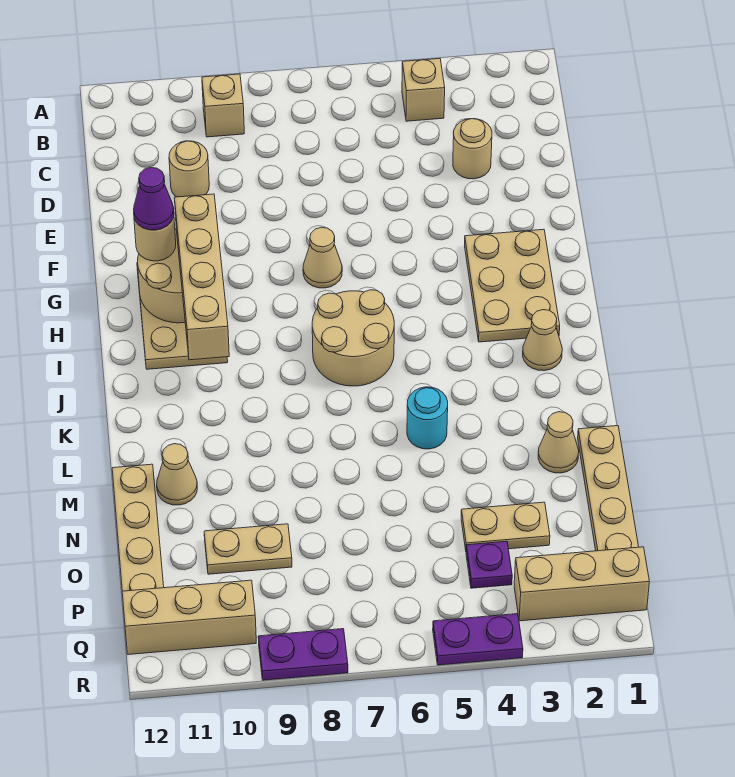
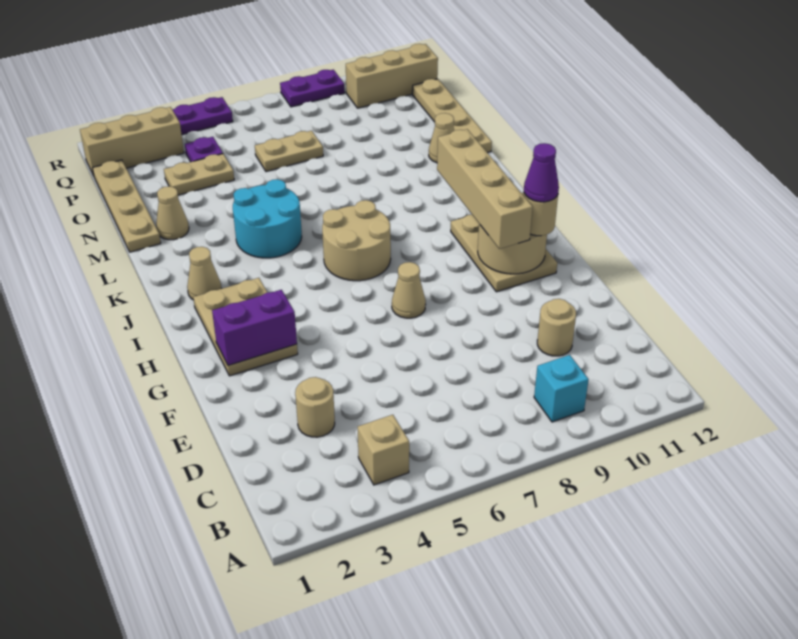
tan brick B9 level 1 -> cyan brick B9 level 1
none -> purple brick G2:G3 level 2
cyan round brick L5 level 1 -> cyan round brick K4:L5 level 1
tan plate O9:O10 level 1 -> tan plate O6:O7 level 1

